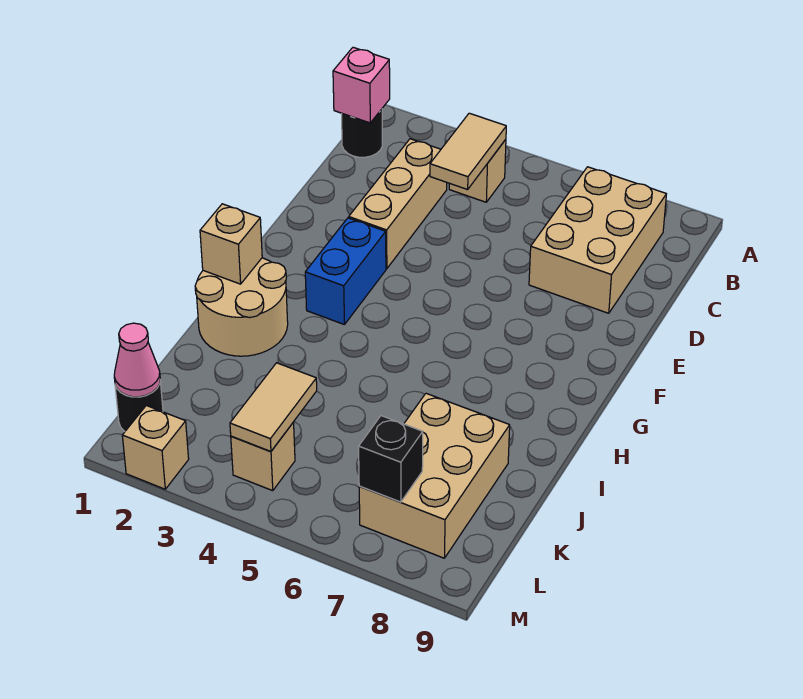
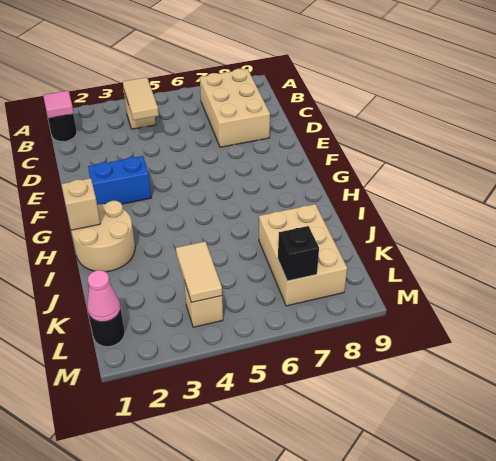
pink brick B1 level 2 -> pink tile B1 level 2
tan brick C3:E3 level 1 -> none
blue brick F3:G3 level 1 -> blue brick F2:F3 level 1
tan brick M2 level 1 -> none

